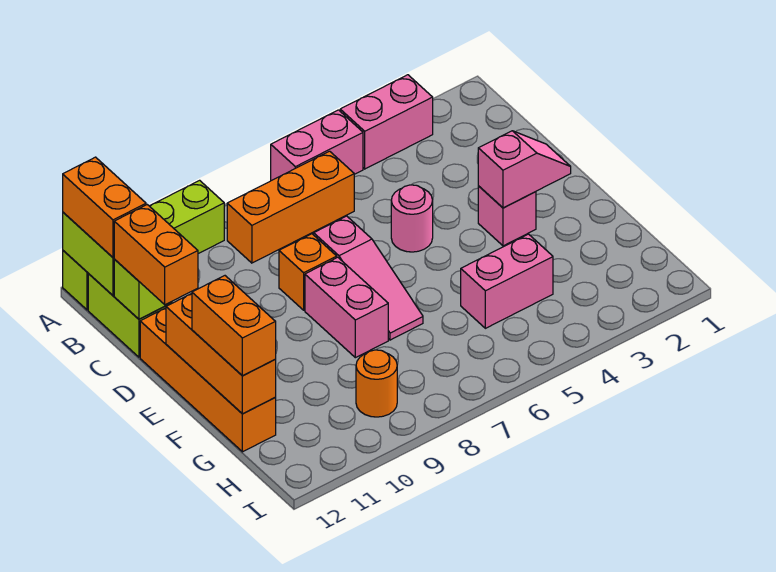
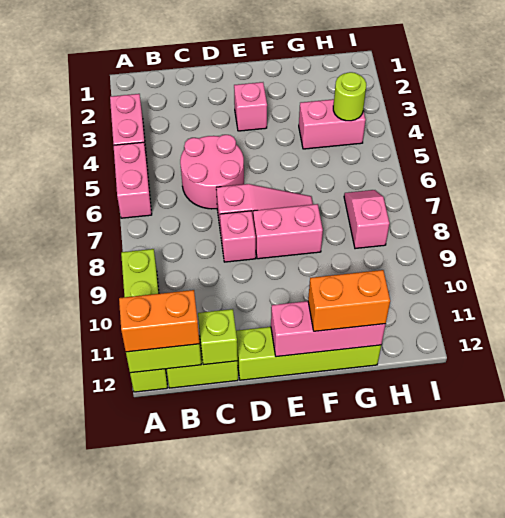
orange brick B6:B8 level 1 -> none
orange brick C12:D12 level 3 -> none
pink round brick D5 level 1 -> pink round brick C5:D6 level 1
orange brick D8 level 1 -> pink brick D8 level 1
orange brick D12:G12 level 1 -> lime brick D12:G12 level 1
pink slope E2:E3 level 2 top 3 -> pink slope H7:H8 level 1 top 8
orange brick E12:G12 level 2 -> pink brick E12:G12 level 2
pink brick G4:G5 level 1 -> pink brick G4:H4 level 1
none -> lime round brick H4 level 2
orange round brick H9 level 1 -> none

